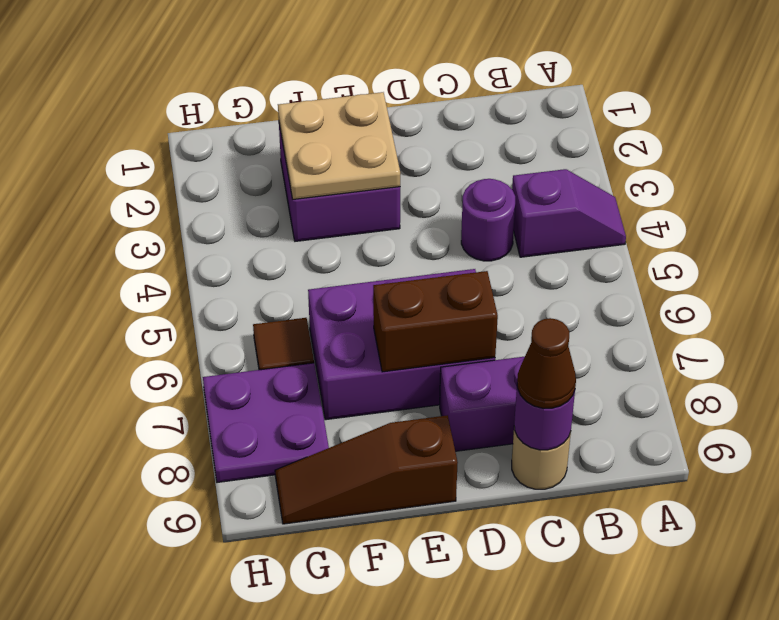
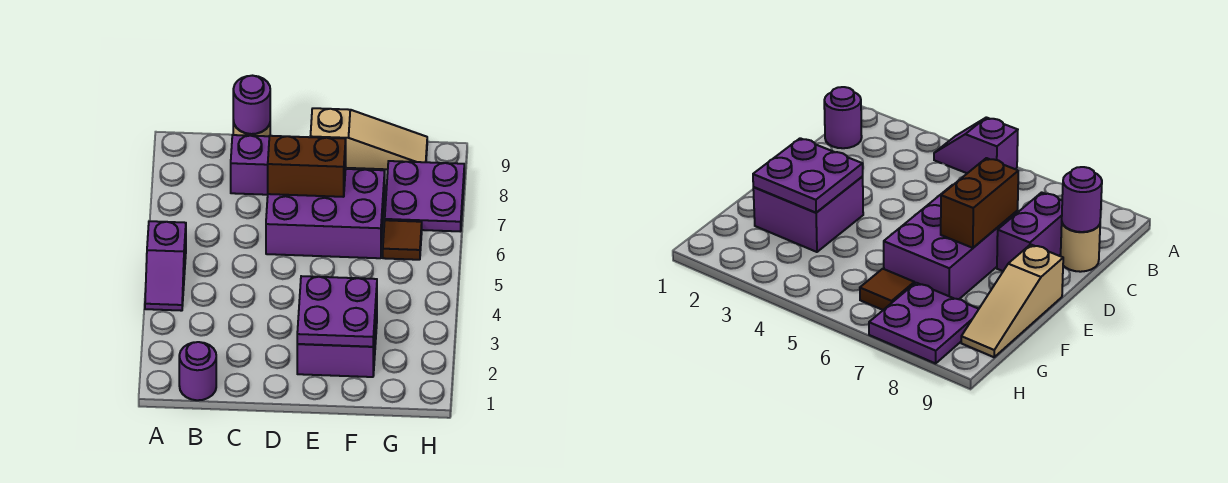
purple slope A4:B4 level 1 top B -> purple slope A4:A5 level 1 top 5
purple round brick C4 level 1 -> purple round brick B1 level 1
brown cone C9 level 3 -> none
tan plate E2:F3 level 2 -> purple plate E2:F3 level 2
brown slope E9:G9 level 1 top E -> tan slope E9:G9 level 1 top E

